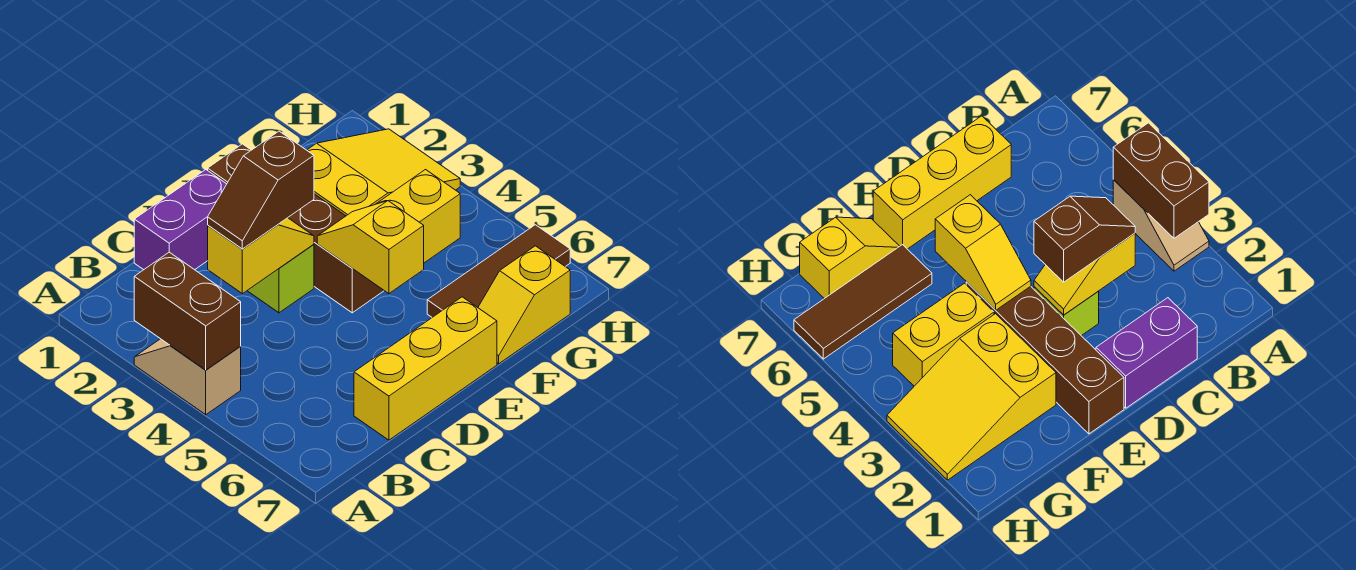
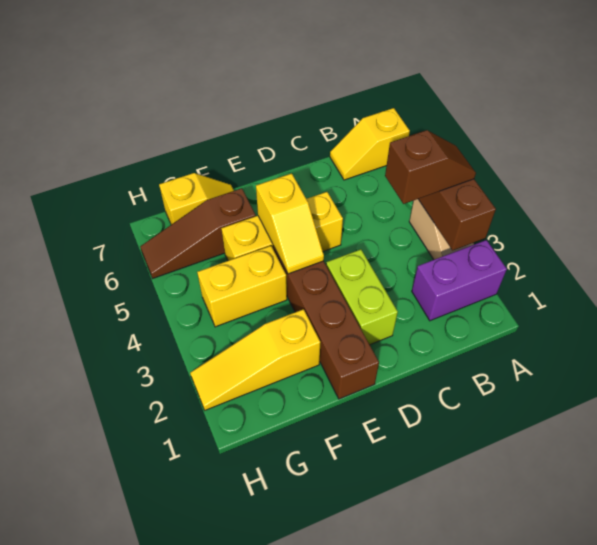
purple brick C1:D1 level 1 -> purple brick A2:B2 level 1
yellow slope C3:D3 level 2 top C -> yellow slope A7:B7 level 1 top A
brown slope C3:D3 level 3 top D -> brown slope A4:B4 level 3 top B
yellow brick C7:E7 level 1 -> yellow brick D5:F5 level 1
lime brick D3 level 1 -> lime brick D2:D3 level 1
yellow slope F2:H3 level 1 top F -> yellow slope F2:H2 level 1 top F
brown tile F6:H6 level 1 -> brown slope F6:H6 level 1 top F

